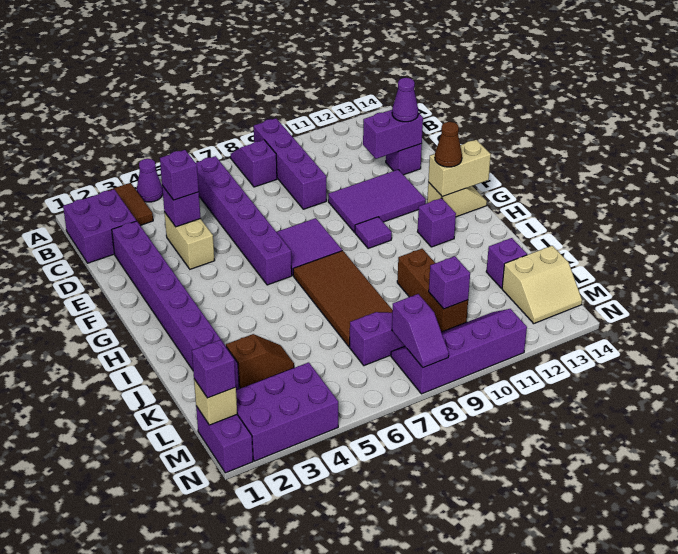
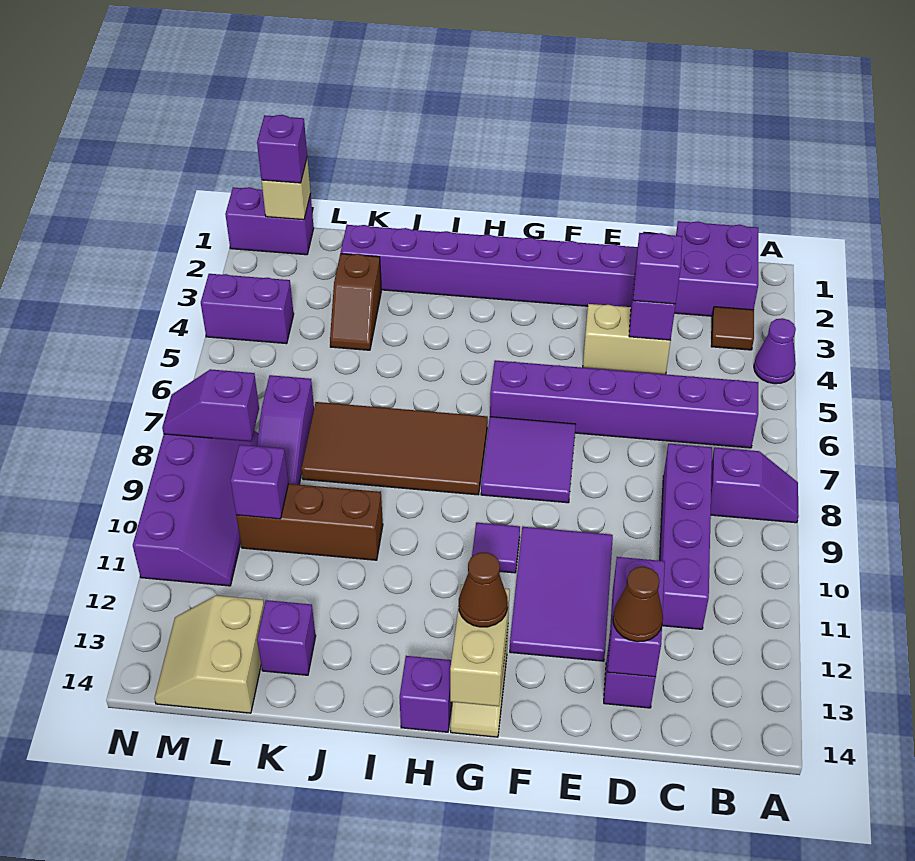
brown tile A3:B3 level 1 -> brown tile B3 level 1
purple brick A9:D9 level 1 -> purple brick C8:C11 level 1
purple cone D13 level 3 -> brown cone D13 level 3
purple brick H12 level 1 -> purple brick H14 level 1
purple brick M2:N4 level 1 -> purple brick M4:N4 level 1

